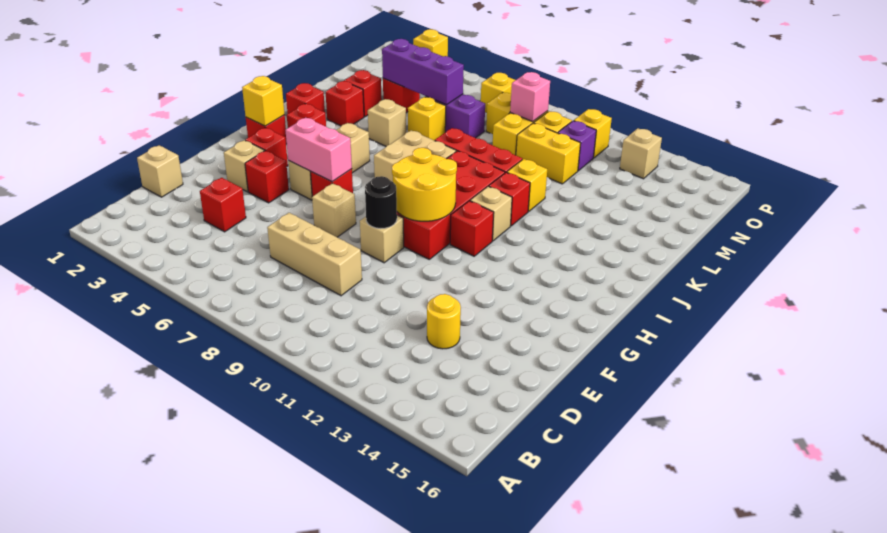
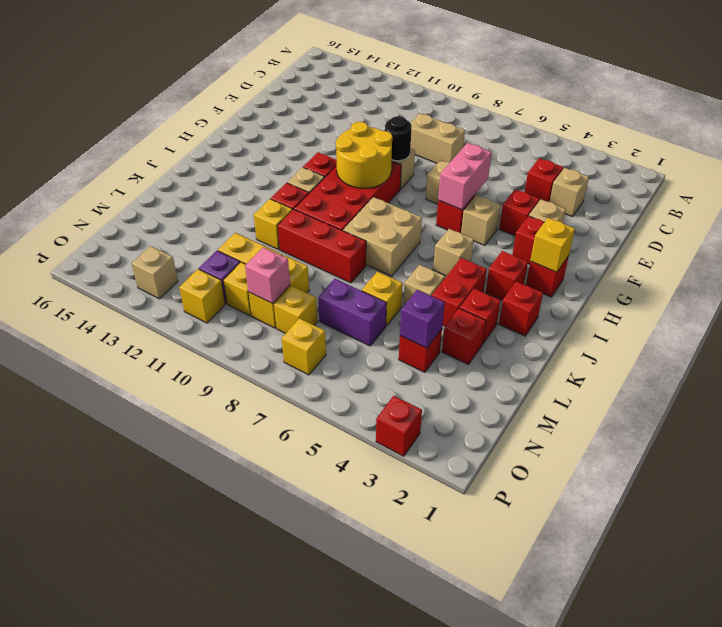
tan brick D1 level 1 -> tan brick D3 level 1
tan brick D7:D9 level 1 -> tan brick D8:D9 level 1
yellow round brick D13 level 1 -> none
pink brick G5:G6 level 2 -> pink brick F6:G6 level 2
none -> red brick J4:K4 level 1
purple brick M4:M6 level 2 -> purple brick M4 level 2
yellow brick P3 level 1 -> red brick P3 level 1

